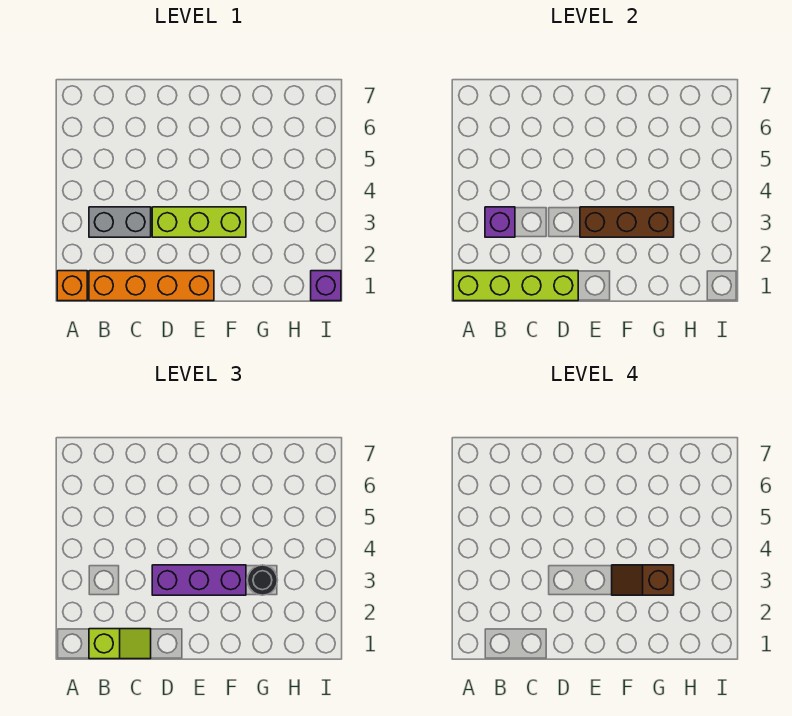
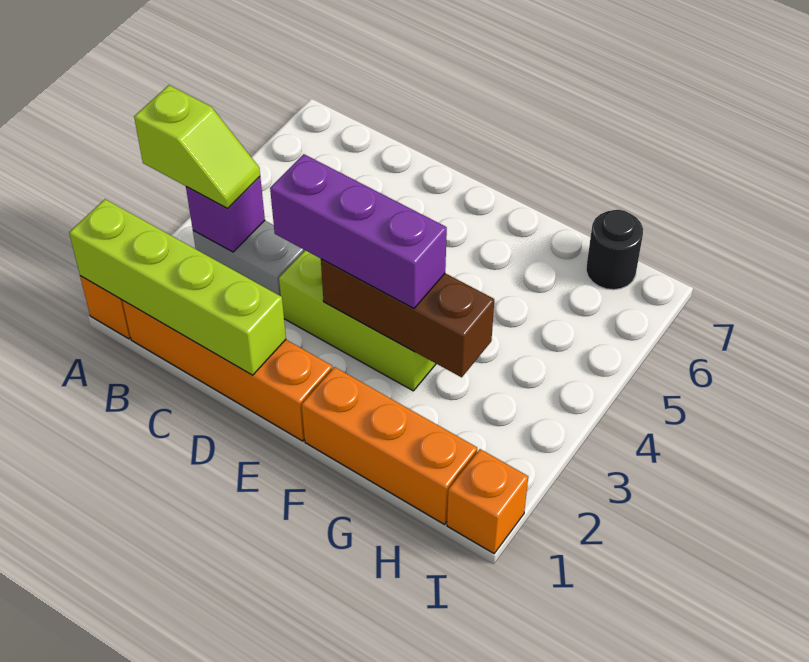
lime slope B1:C1 level 3 top B -> lime slope A3:B3 level 3 top A
none -> orange brick F1:H1 level 1
brown slope F3:G3 level 4 top G -> none
black round brick G3 level 3 -> black round brick H7 level 1
purple brick I1 level 1 -> orange brick I1 level 1

